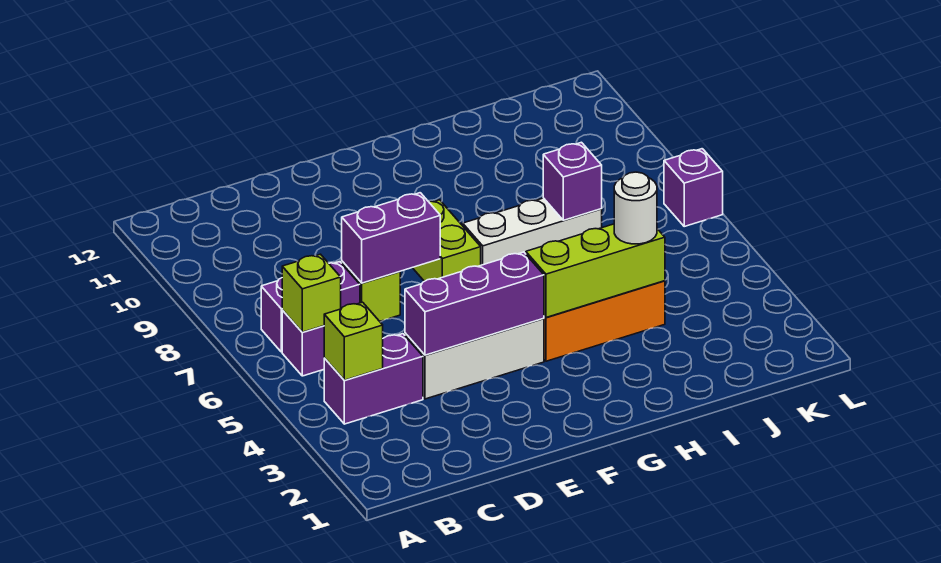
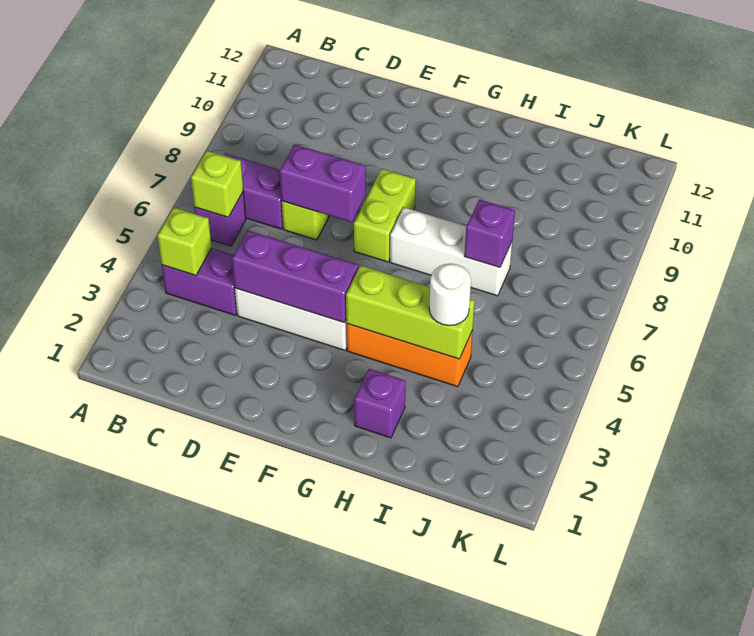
purple brick L7 level 1 -> purple brick H2 level 1

